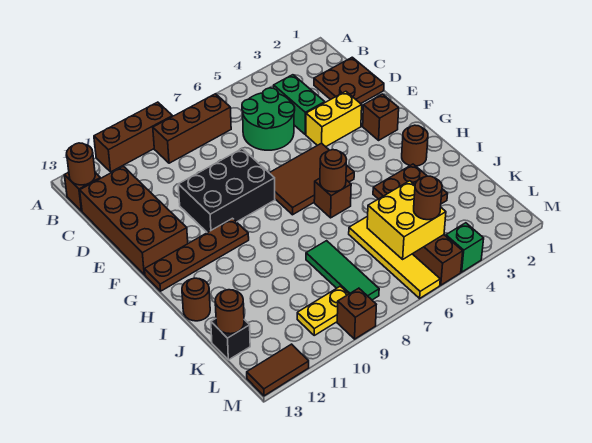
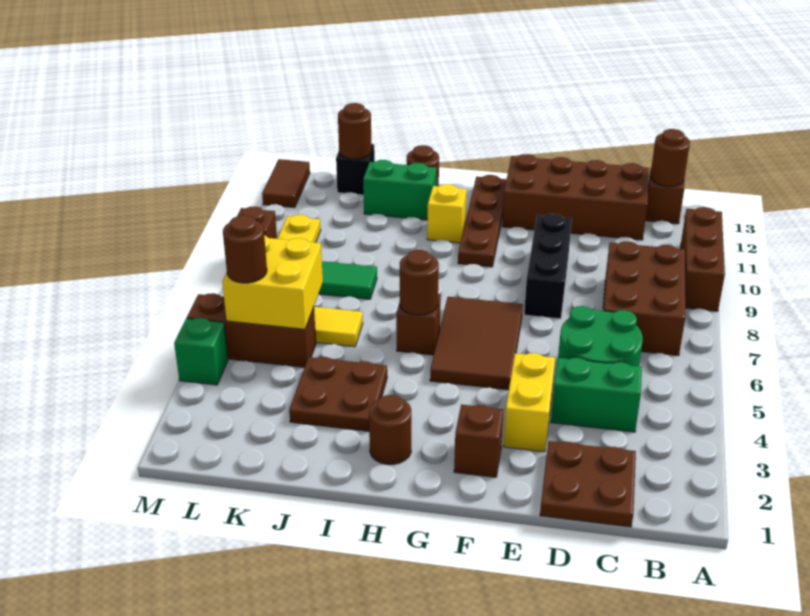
brown brick B7:B9 level 1 -> brown brick B7:C9 level 1
black brick E8:F10 level 1 -> black brick E8:E10 level 1
none -> yellow brick H11 level 1
none -> green brick I12:J12 level 1

